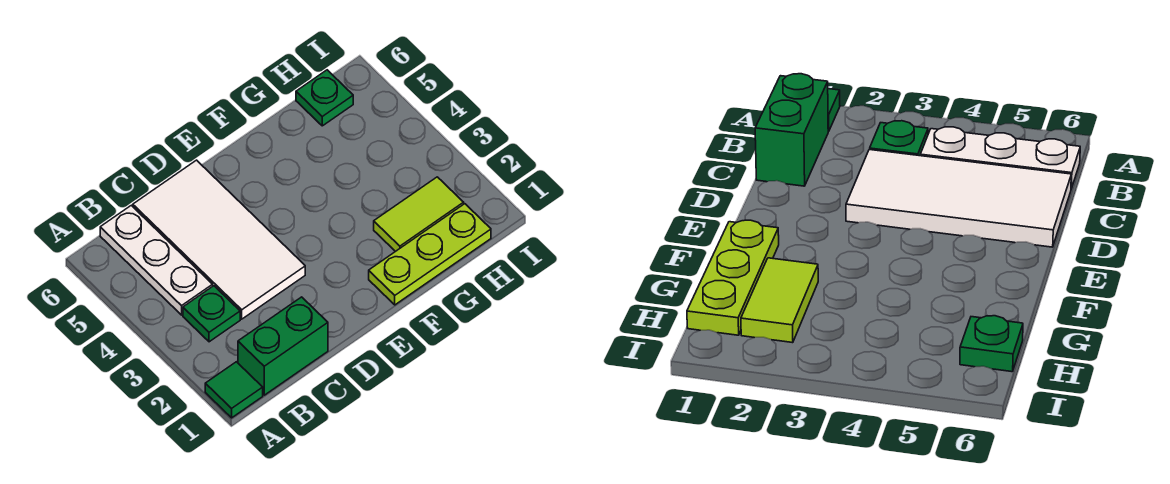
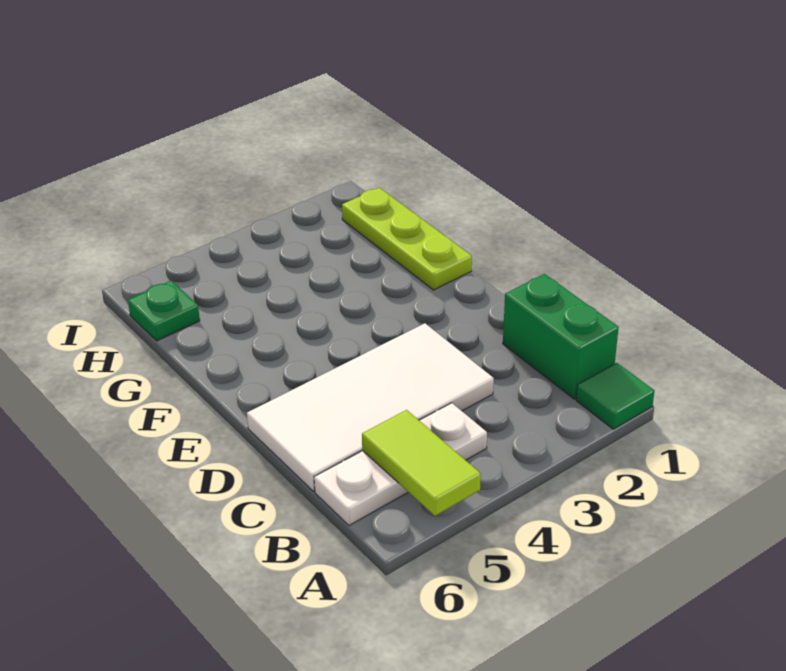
green plate B3 level 1 -> none
lime tile G2:H2 level 1 -> lime tile A5:B5 level 2

